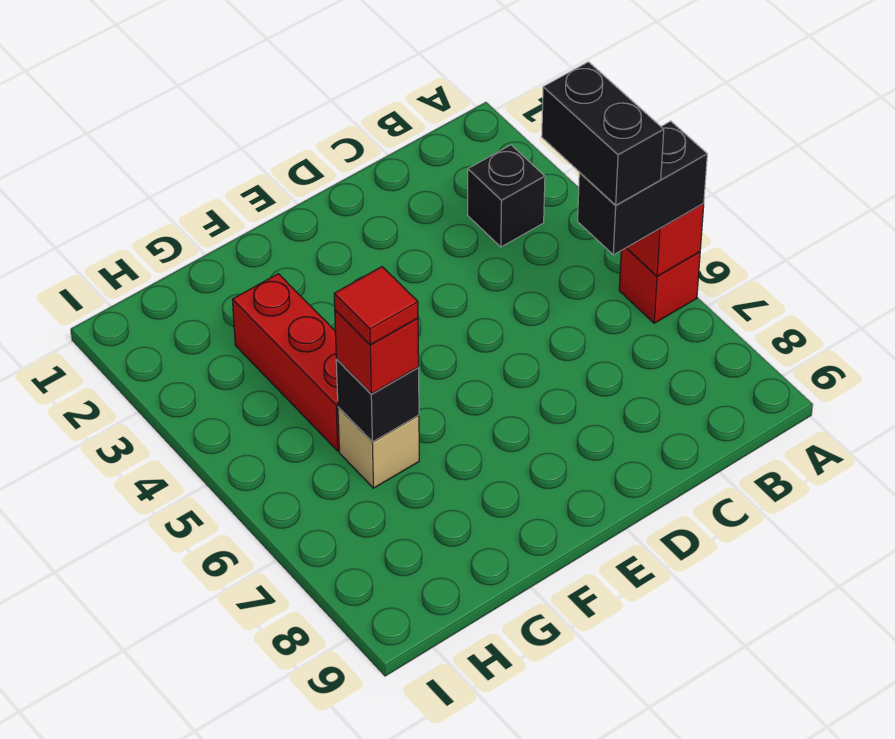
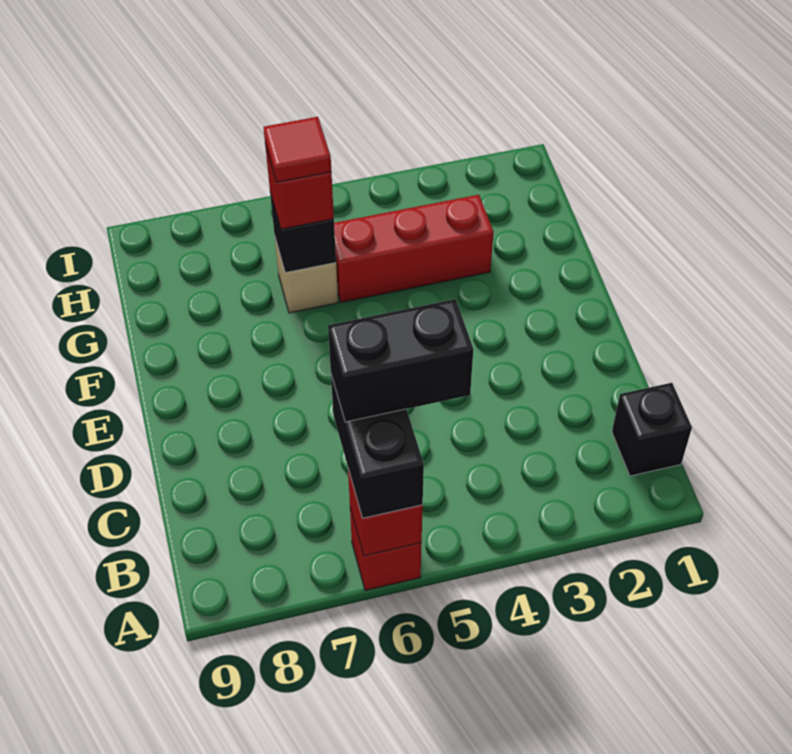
black brick B3 level 1 -> black brick B1 level 1

